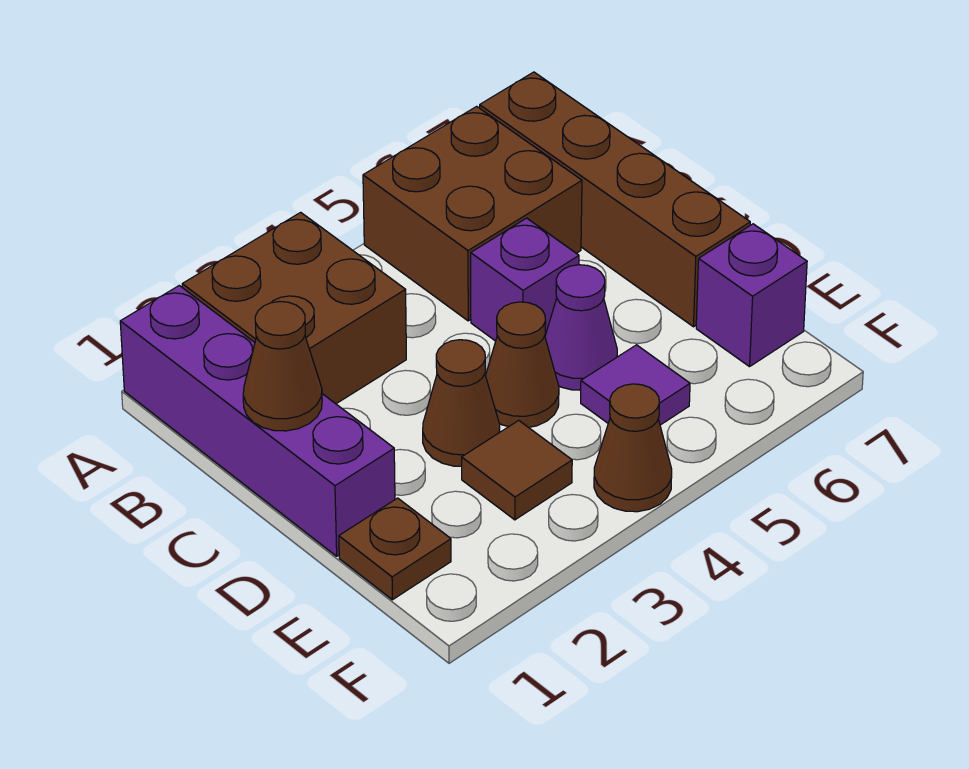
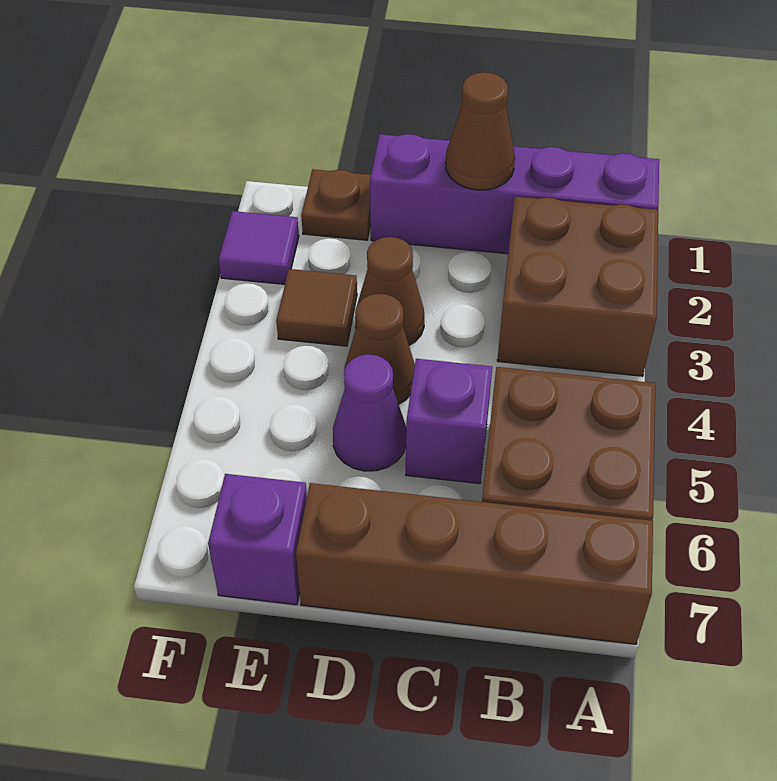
purple tile E5 level 1 -> purple tile F2 level 1
brown cone F4 level 1 -> none

